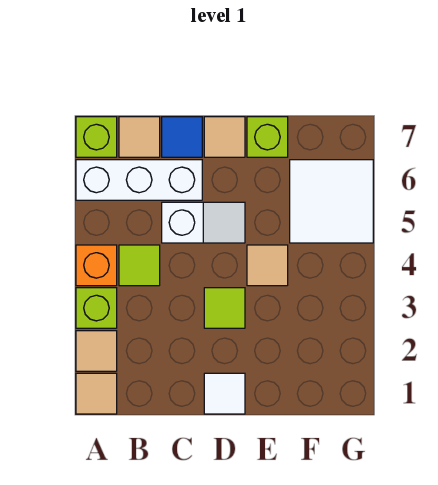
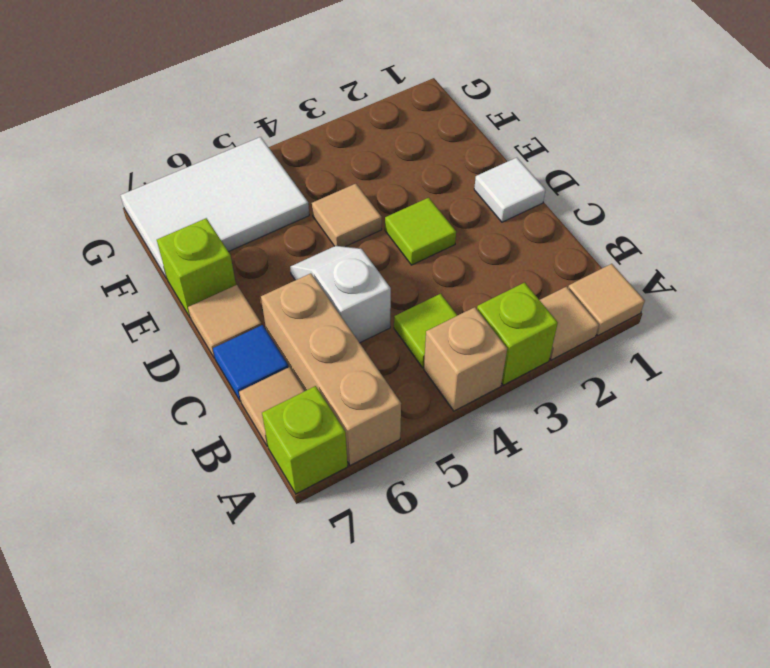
orange brick A4 level 1 -> tan brick A4 level 1
white brick A6:C6 level 1 -> tan brick A6:C6 level 1
white tile F5:G6 level 1 -> white tile F5:G7 level 1

